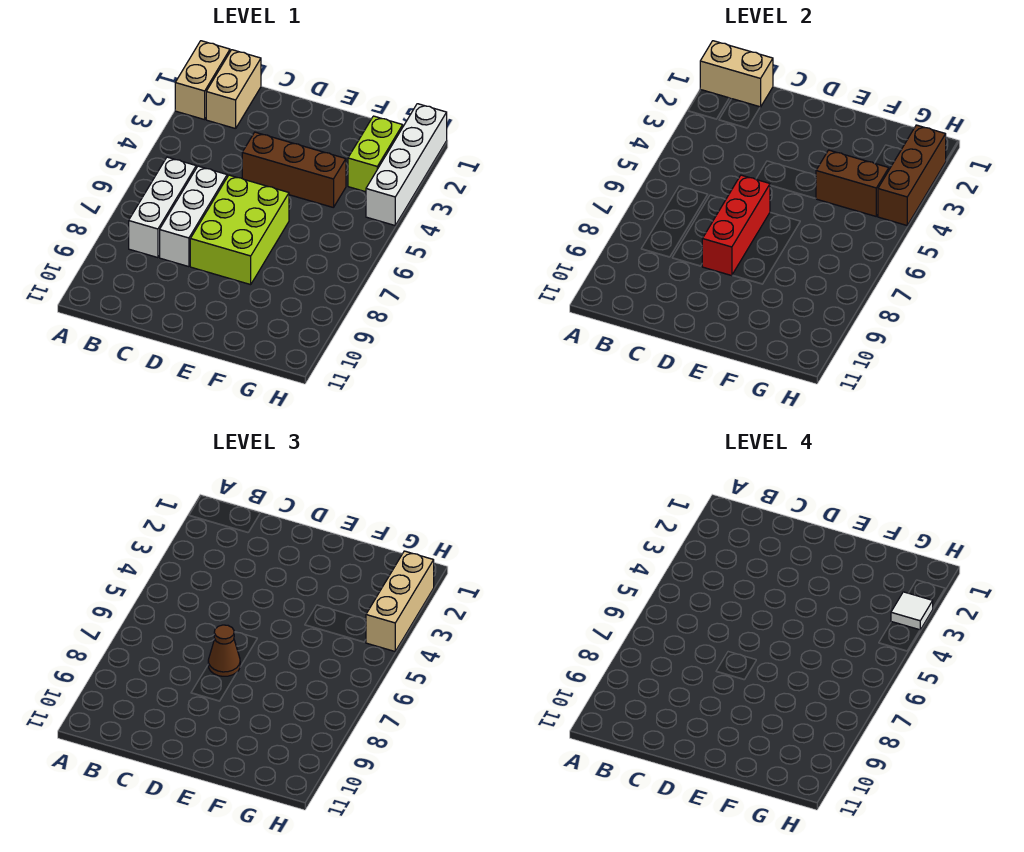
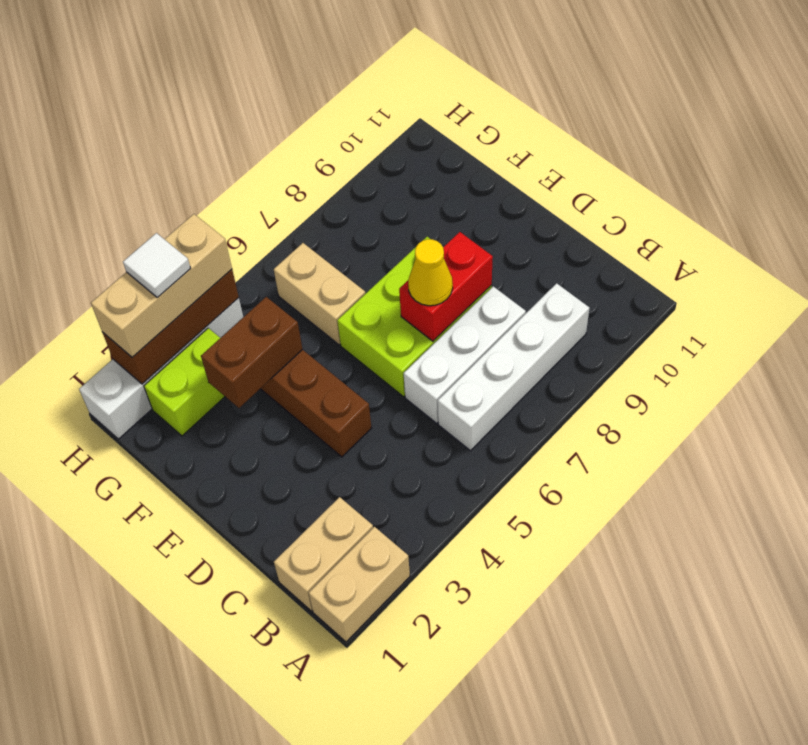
tan brick A1:B1 level 2 -> tan brick F6:G6 level 1
white brick B6:B8 level 1 -> white brick B6:B9 level 1
red brick D6:D8 level 2 -> red brick D7:D8 level 2
brown cone D7 level 3 -> yellow cone D7 level 3
brown brick F4:G4 level 2 -> brown brick F3:F4 level 2

